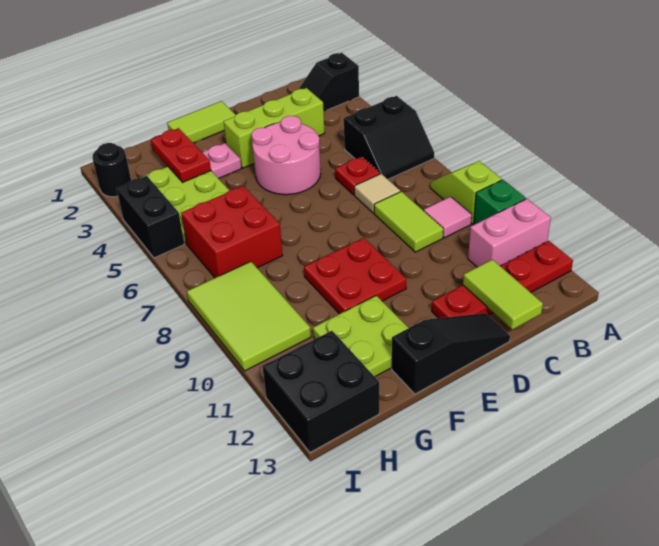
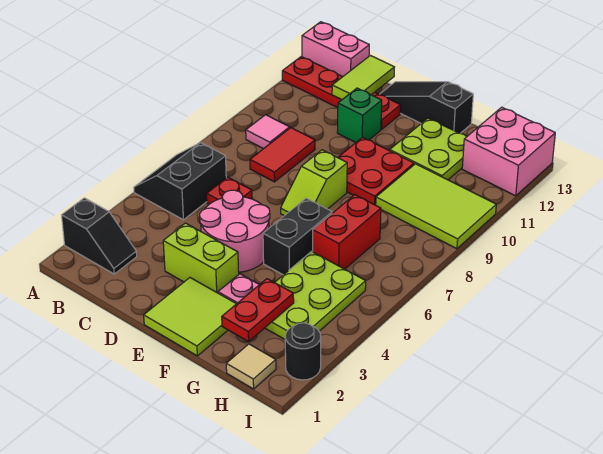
black slope A5:B6 level 1 top 5 -> black slope A5:B6 level 1 top B
lime slope A8:A9 level 1 top 9 -> lime slope E7:E8 level 1 top 8
green brick A10 level 1 -> green brick D11 level 1
pink brick A11:B11 level 1 -> pink brick A13:B13 level 1
lime brick C3:E3 level 1 -> lime brick D3:E3 level 1
tan tile C7 level 1 -> tan tile H1 level 1
lime tile C8:C9 level 1 -> red tile C8:C9 level 1
lime tile E1:F1 level 1 -> lime tile E1:F2 level 1
red brick G6:H7 level 1 -> red brick G6:G7 level 1
lime tile H8:I10 level 1 -> lime tile G9:I10 level 1
black brick H12:I13 level 1 -> pink brick H12:I13 level 1
black brick I4:I5 level 1 -> black brick F5:F6 level 1

